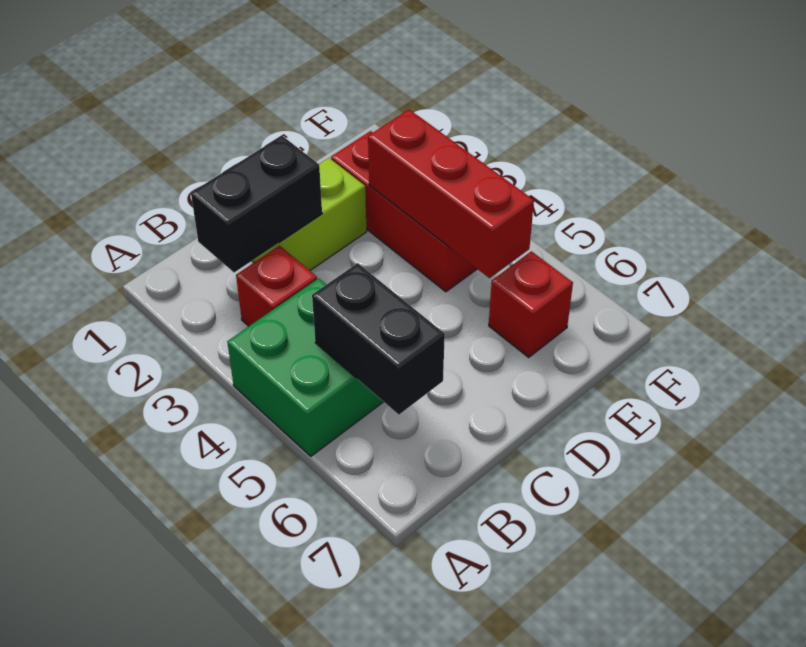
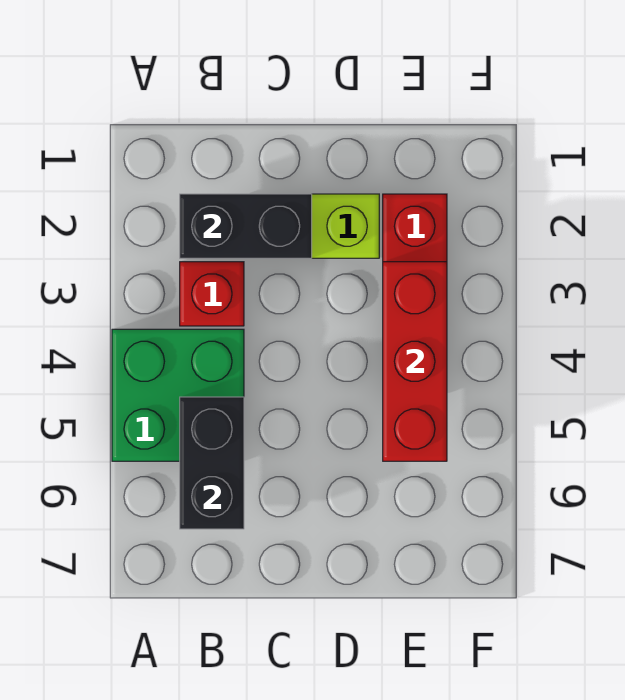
red brick E6 level 1 -> none

